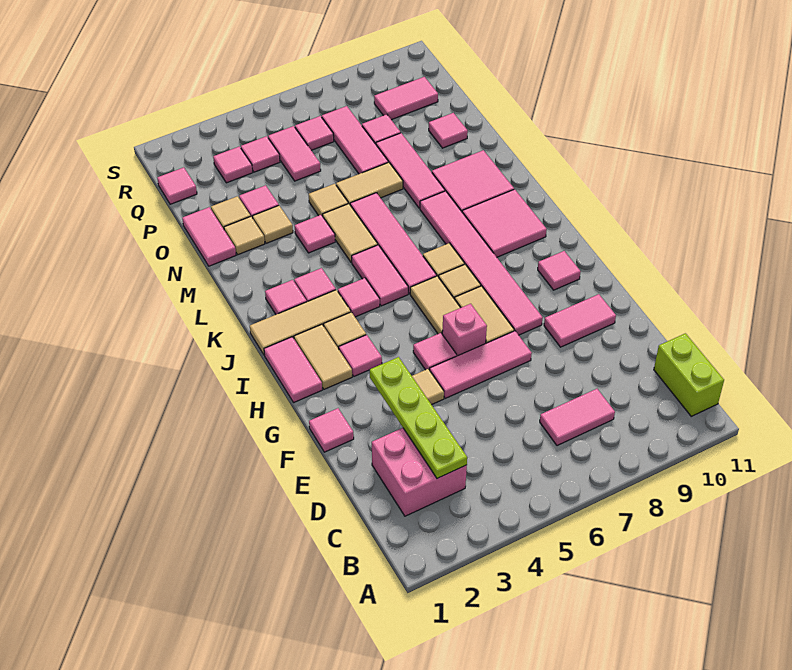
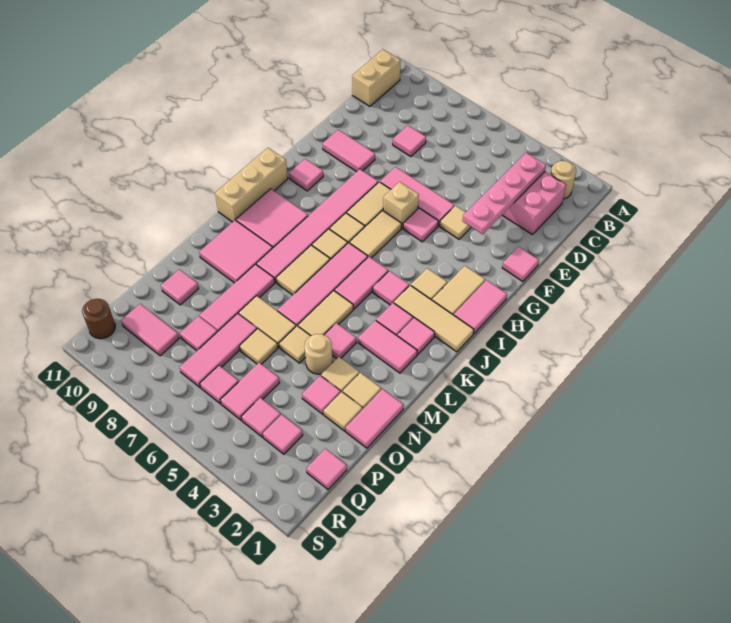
none -> tan round brick B2 level 1
lime brick B11:C11 level 1 -> tan brick B11:C11 level 1
lime plate C3:F3 level 2 -> pink plate C3:F3 level 2
pink tile C7:C8 level 1 -> pink tile L2:L3 level 1
pink brick G6 level 1 -> tan brick G6 level 1
pink tile H3 level 1 -> pink tile D8 level 1
none -> tan brick I11:K11 level 1
none -> tan tile K7:L7 level 1
none -> tan round brick N4 level 1
none -> tan tile O6 level 1
none -> brown round brick R11 level 1

